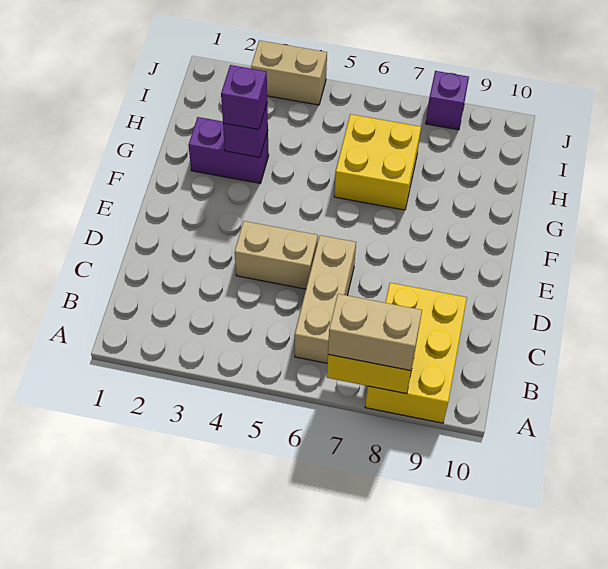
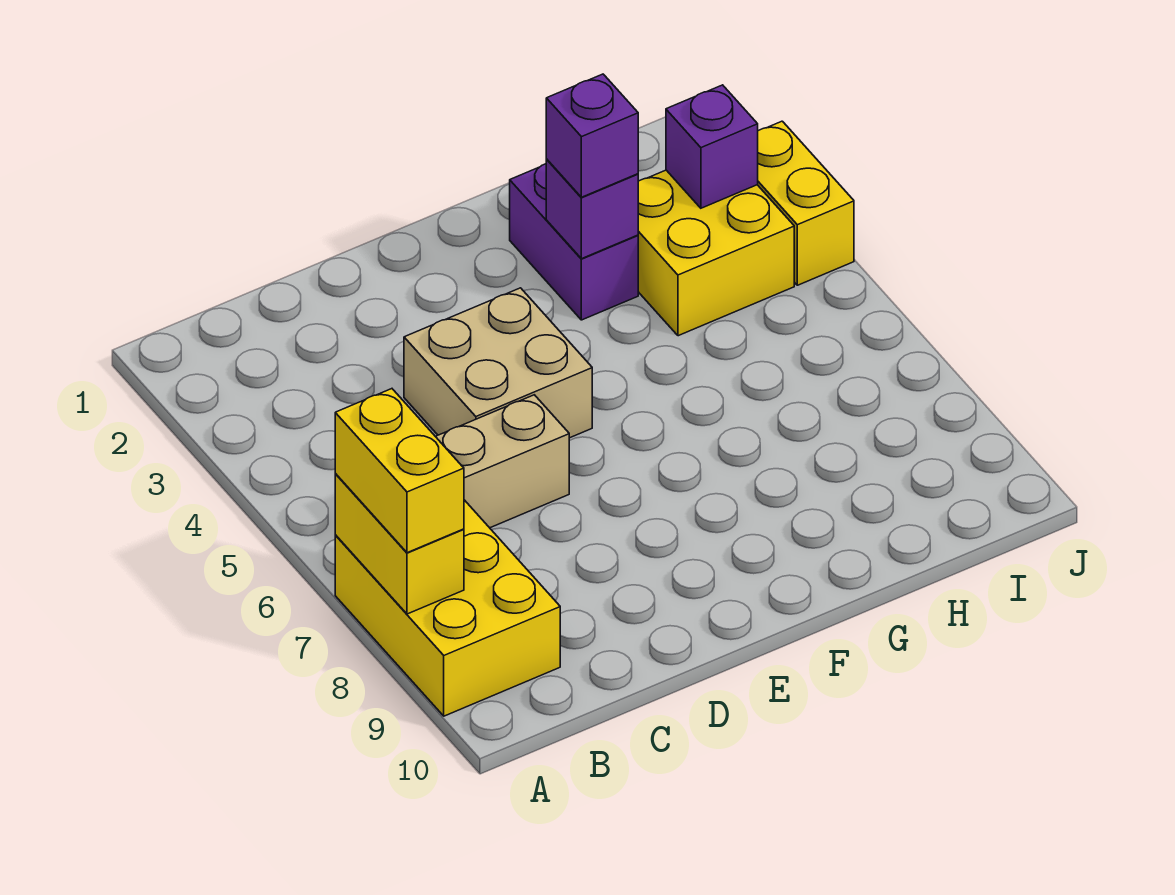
tan brick A7:A8 level 3 -> yellow brick A7:A8 level 3
yellow brick A8:C9 level 1 -> yellow brick A7:B9 level 1
tan brick D4:D5 level 1 -> tan brick D4:E5 level 1
yellow brick G6:H7 level 1 -> yellow brick H3:I4 level 1
tan brick J3:J4 level 1 -> yellow brick J3:J4 level 1
purple brick J8 level 1 -> purple brick I3 level 2

